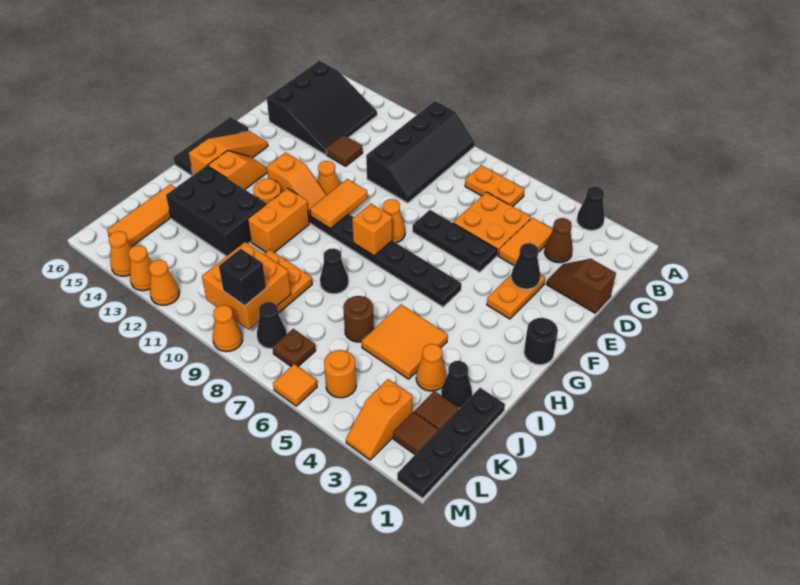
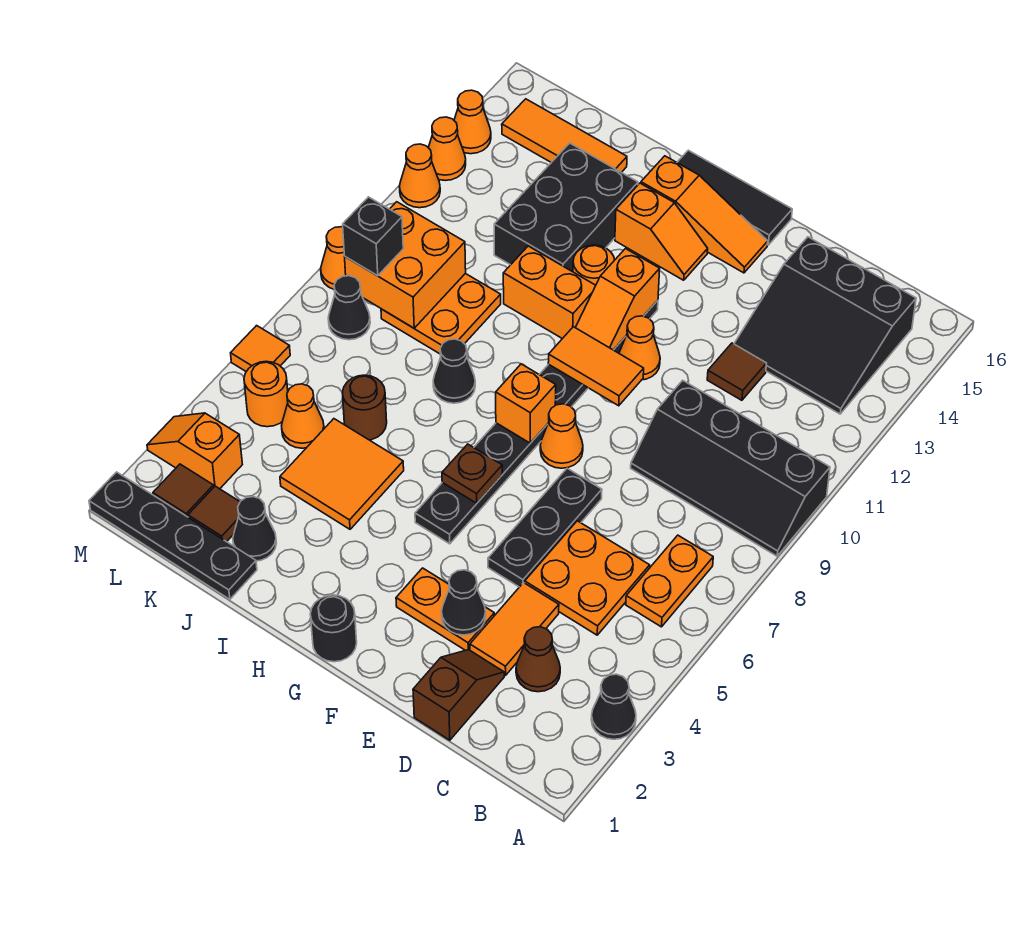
orange tile C4:D4 level 1 -> orange tile D3:D4 level 1
orange cone J3 level 1 -> orange cone K5 level 1
brown plate L7 level 1 -> brown plate G6 level 2

